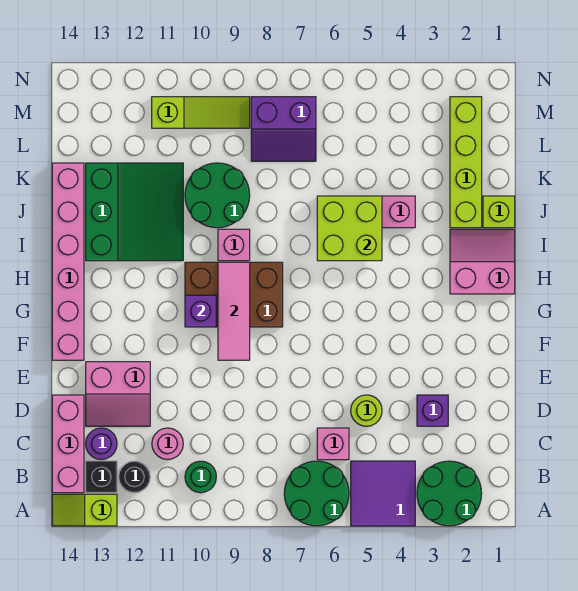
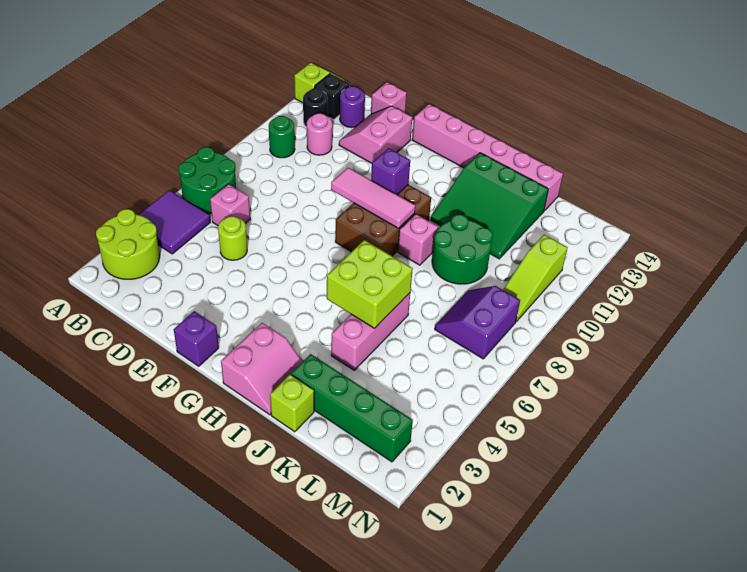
green round brick A2:B3 level 1 -> lime round brick A2:B3 level 1
pink brick B14:D14 level 1 -> pink brick D14 level 1
purple brick D3 level 1 -> purple brick F1 level 1
lime brick J2:M2 level 1 -> green brick J2:M2 level 1

